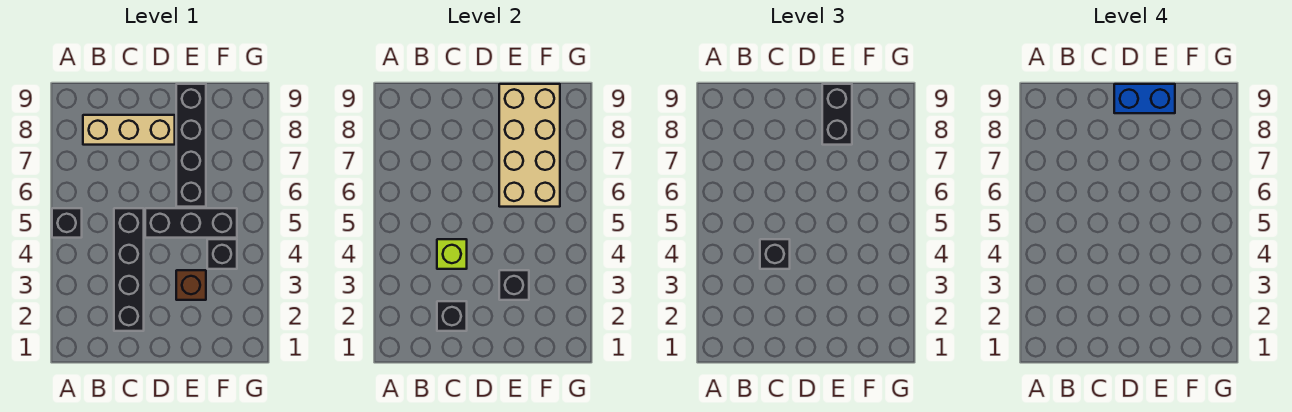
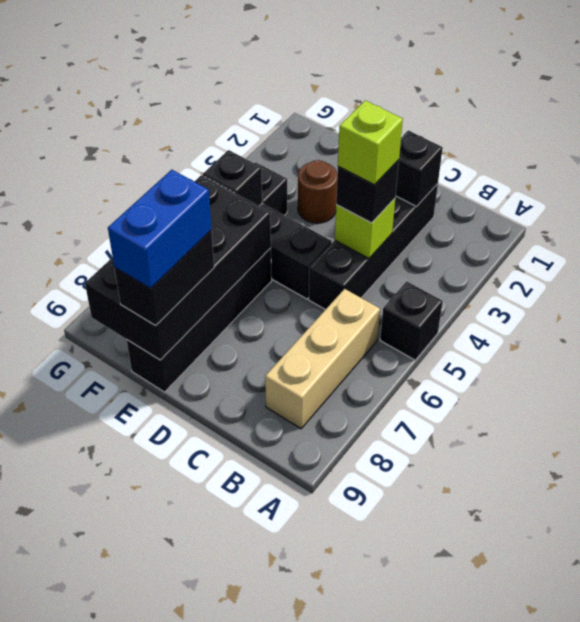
tan brick B8:D8 level 1 -> tan brick B6:B8 level 1
none -> lime brick C4 level 4
blue brick D9:E9 level 4 -> blue brick E8:E9 level 4
brown brick E3 level 1 -> brown round brick E3 level 1
black brick E3 level 2 -> black brick F5 level 2
tan brick E6:F9 level 2 -> black brick E6:F9 level 2

